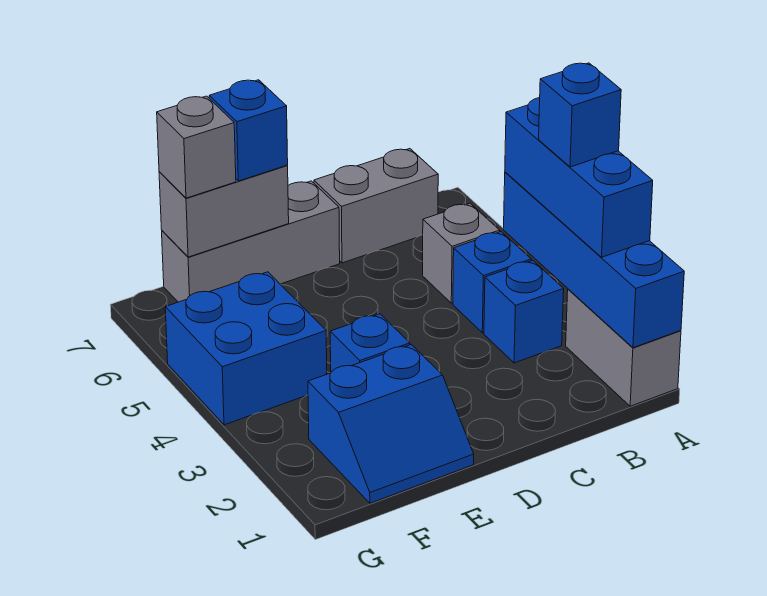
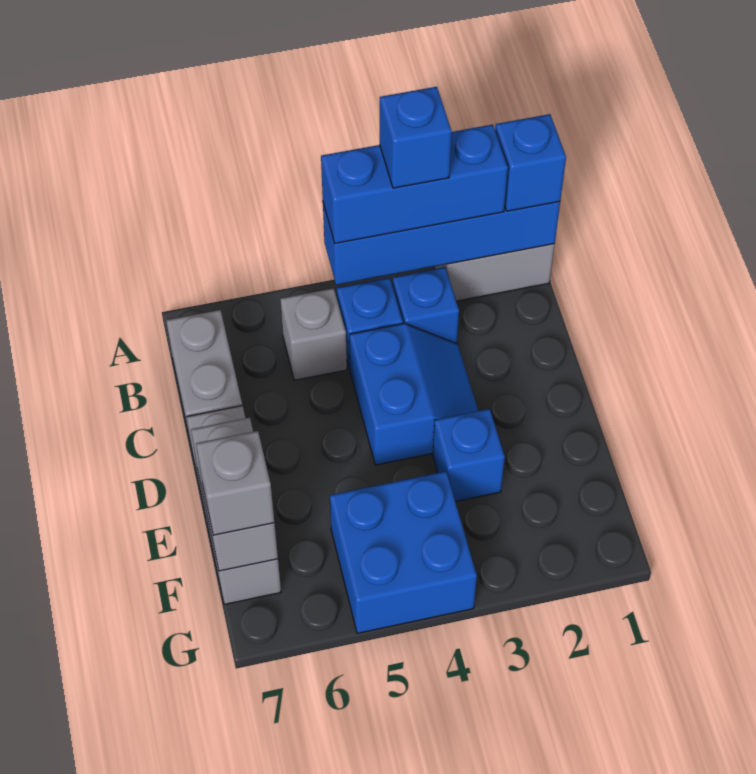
blue slope E1:F2 level 1 top 2 -> blue slope C3:D4 level 1 top 4
blue brick E7 level 3 -> blue brick A1 level 3

